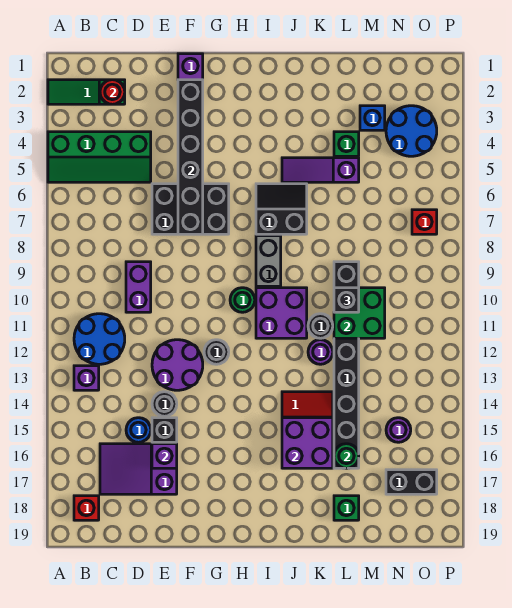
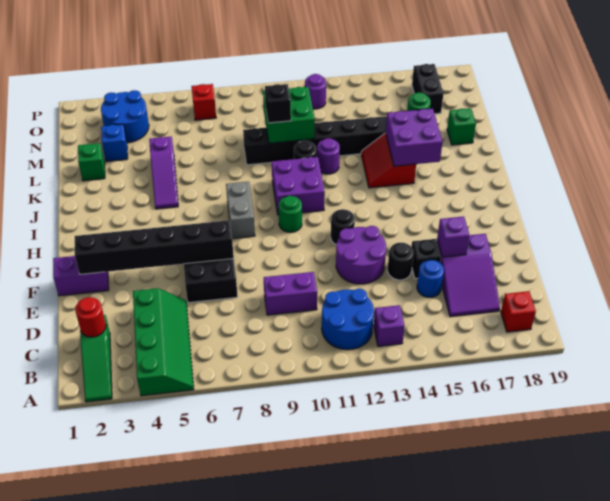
black slope I6:J7 level 1 top 7 -> none
grey brick I8:I9 level 1 -> grey brick H8:I8 level 1
green brick L4 level 1 -> green brick L2 level 1
purple round brick N15 level 1 -> purple round brick O12 level 1

